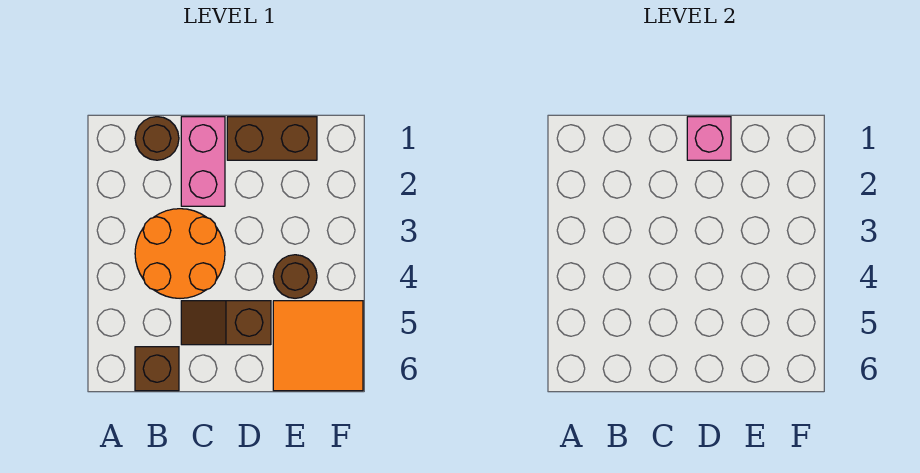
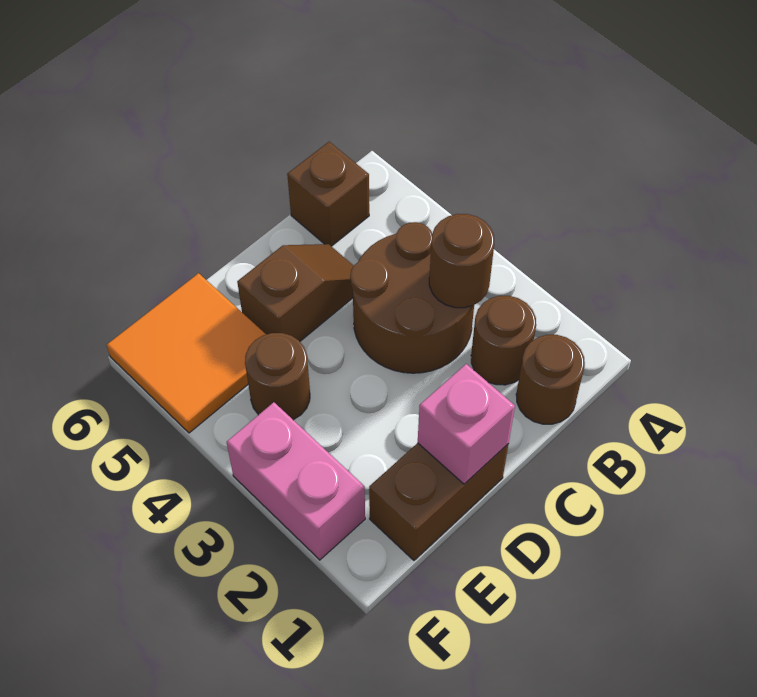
none -> brown round brick B2 level 1
orange round brick B3:C4 level 1 -> brown round brick B3:C4 level 1
none -> brown round brick B3 level 2
pink brick C1:C2 level 1 -> pink brick F2:F3 level 1

